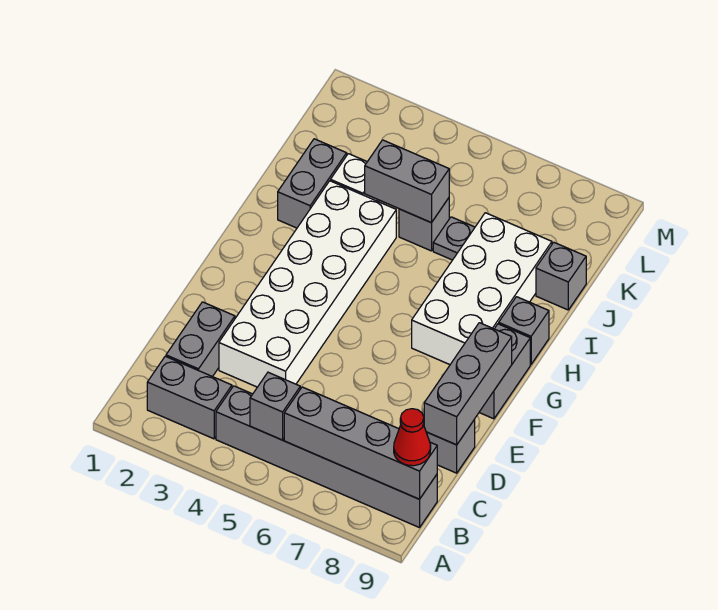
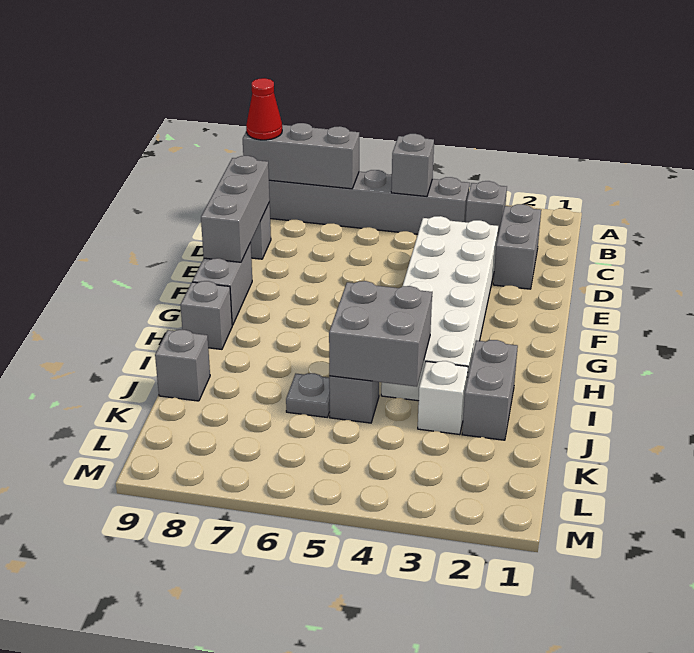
grey brick B2:B3 level 1 -> grey brick B3 level 1
grey brick B6:B9 level 2 -> grey brick B7:B9 level 2
white brick G7:J8 level 1 -> none
grey brick J4:J5 level 2 -> grey brick I4:J5 level 2

